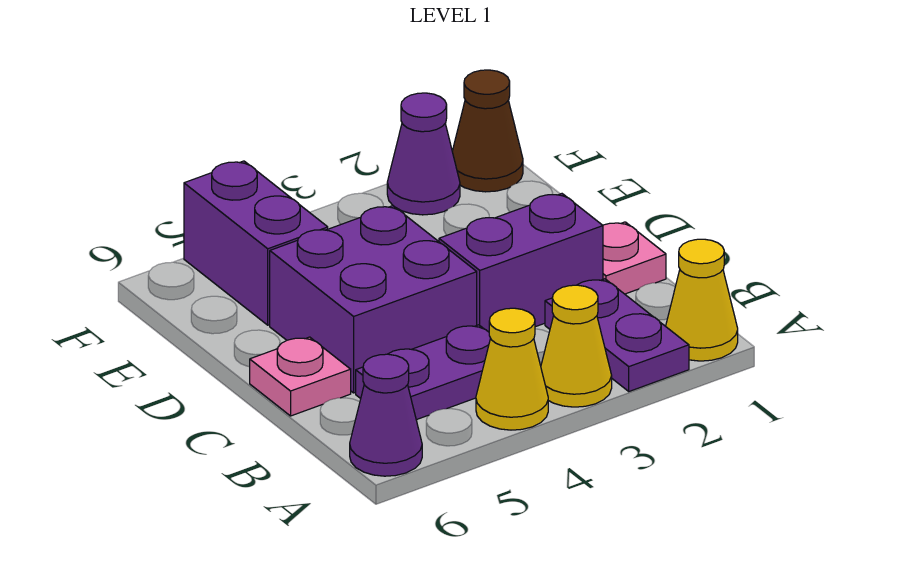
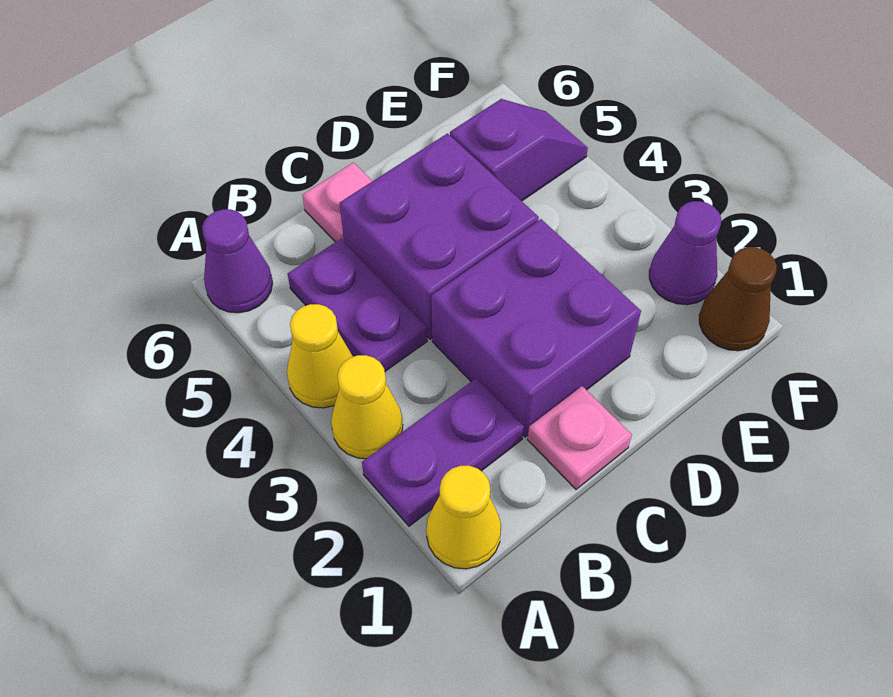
purple brick C2:C3 level 1 -> purple brick C2:D3 level 1
purple brick E5:F5 level 1 -> purple slope E5:F5 level 1 top E

